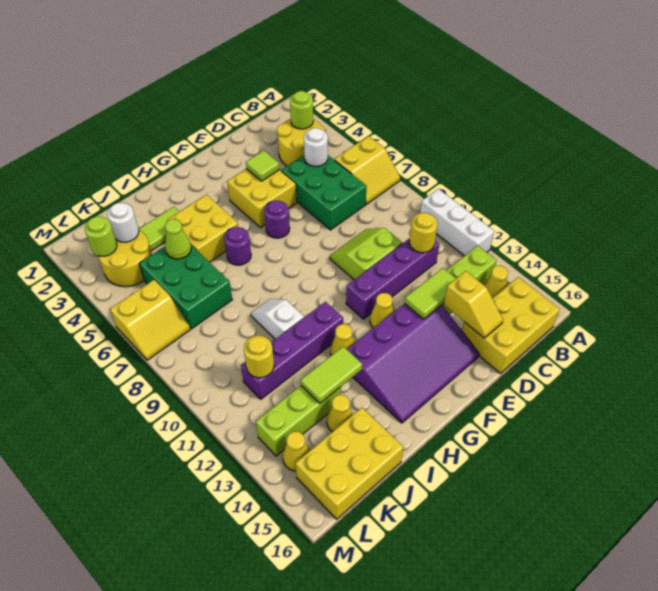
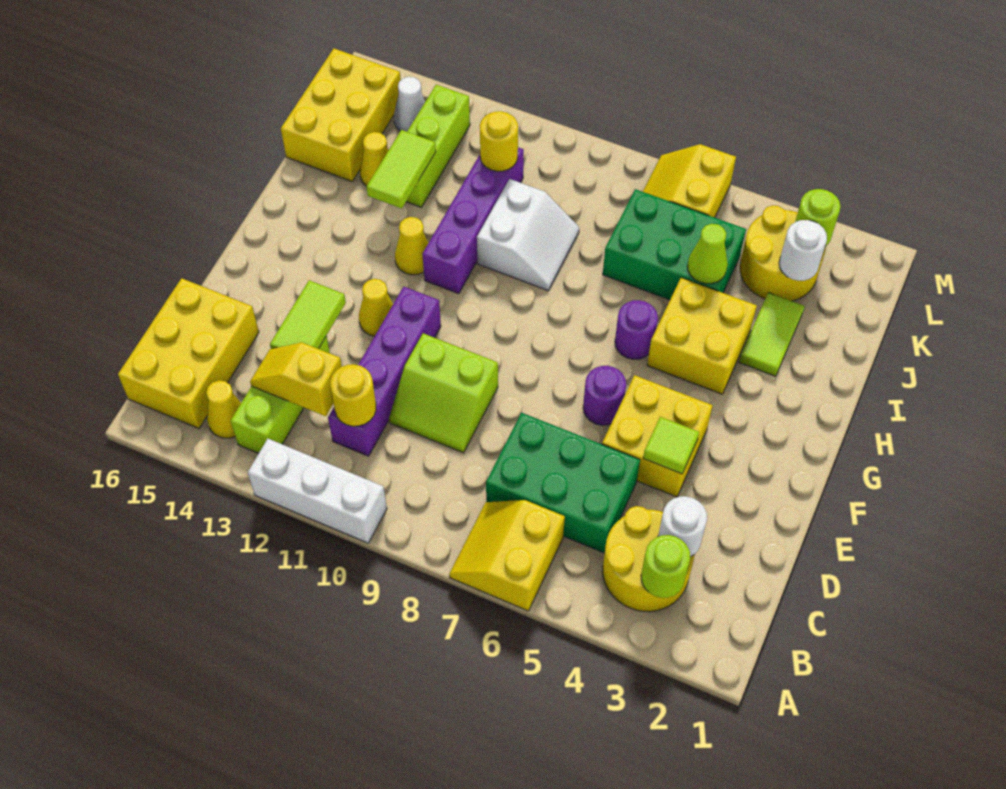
white round brick C5 level 2 -> white round brick C3 level 2
lime slope D9:E10 level 1 top 10 -> lime slope D9:E10 level 1 top E
yellow slope D14:D15 level 2 top 14 -> yellow slope C12:C13 level 2 top 12
purple slope E13:H15 level 1 top 13 -> none
white slope I9:I10 level 1 top 10 -> white slope I9:J10 level 1 top 10
yellow cone L14 level 1 -> white cone L14 level 1

